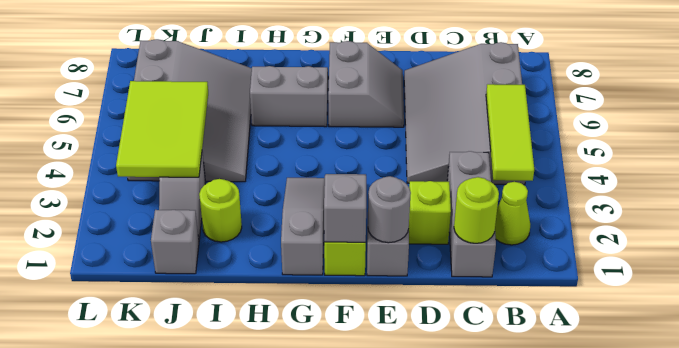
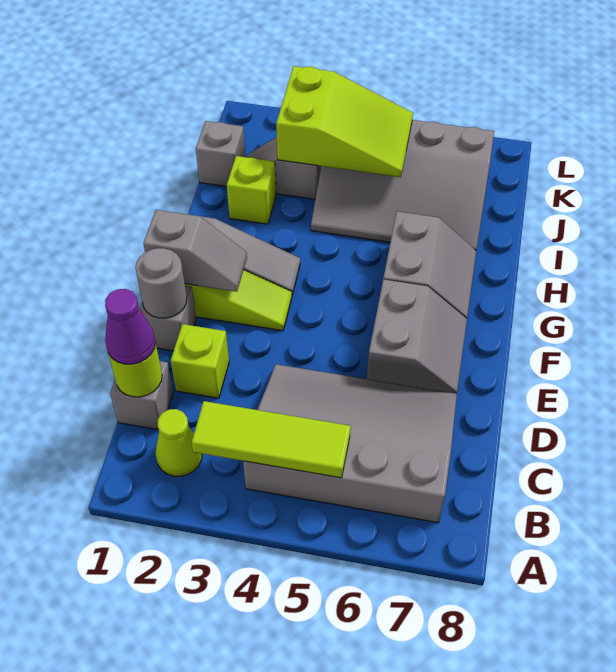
grey brick C1:C3 level 1 -> grey brick C1 level 1
none -> purple cone C1 level 3
grey slope E6:F7 level 1 top F -> grey slope E6:F7 level 1 top 6
lime round brick I2 level 1 -> lime brick I2 level 1
lime tile J3:K5 level 2 -> lime slope J3:K5 level 2 top 3

